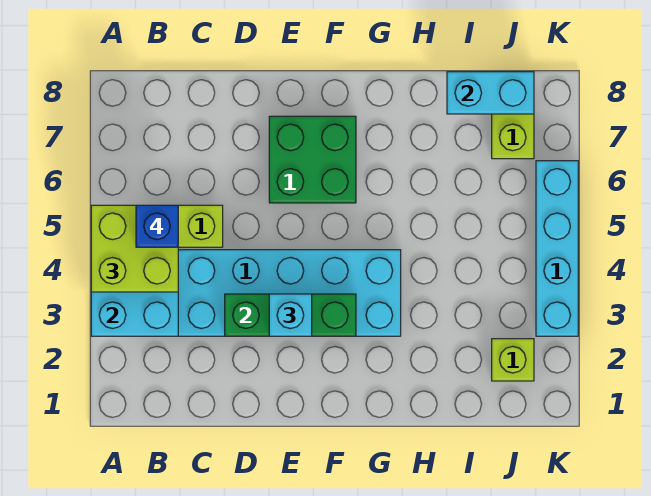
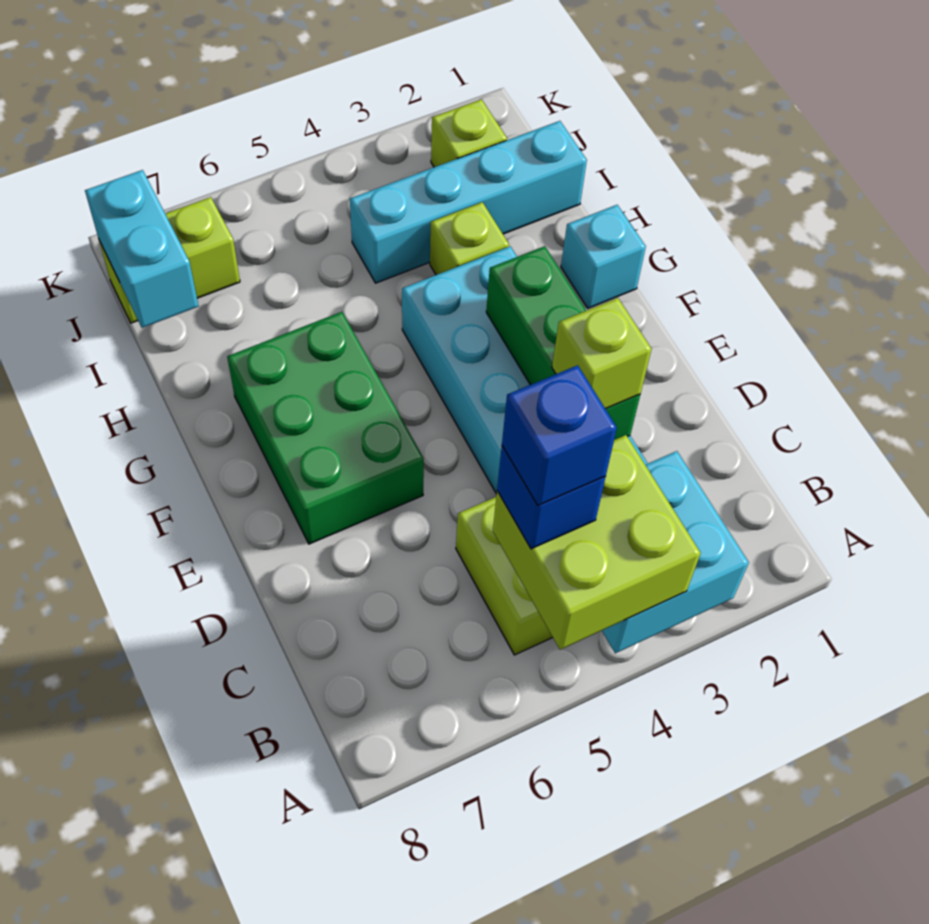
none -> blue brick B5 level 5
none -> lime brick D3 level 3
cyan brick E3 level 3 -> cyan brick G1 level 1
green brick E6:F7 level 1 -> green brick E6:G7 level 1
none -> lime brick H3 level 1
cyan brick K3:K6 level 1 -> cyan brick I1:I4 level 1

